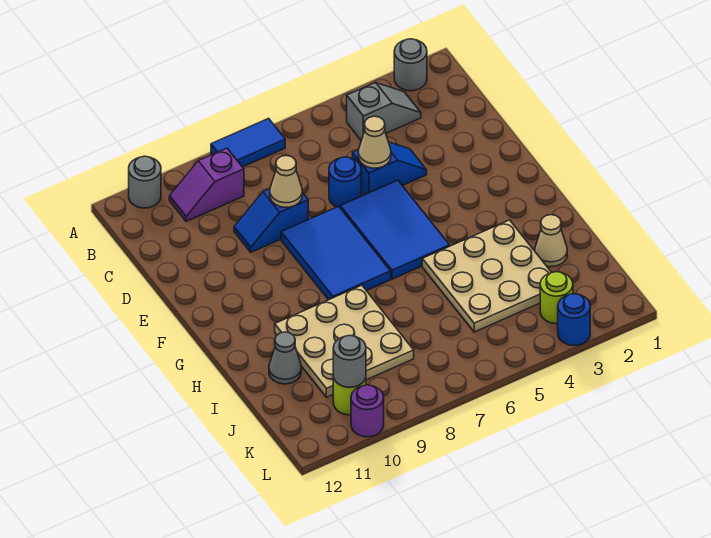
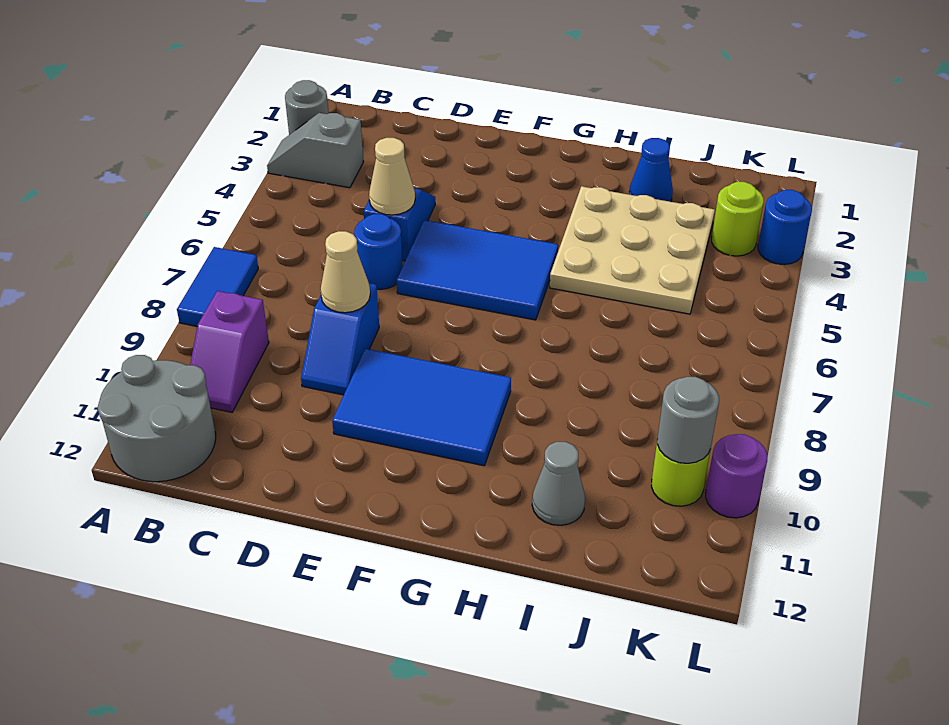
grey round brick A11 level 1 -> grey round brick A11:B12 level 1
grey slope B3:B4 level 1 top 4 -> grey slope A3:B3 level 1 top B
blue tile E7:G8 level 1 -> blue tile E9:G10 level 1
tan plate H8:J10 level 1 -> none
tan cone I2 level 1 -> blue cone I2 level 1

